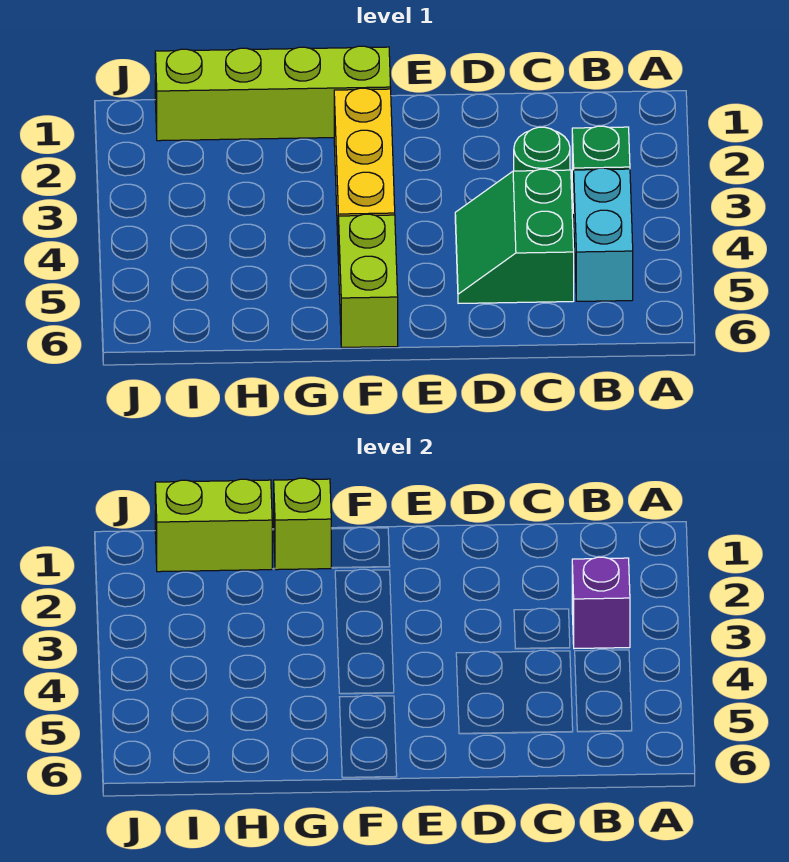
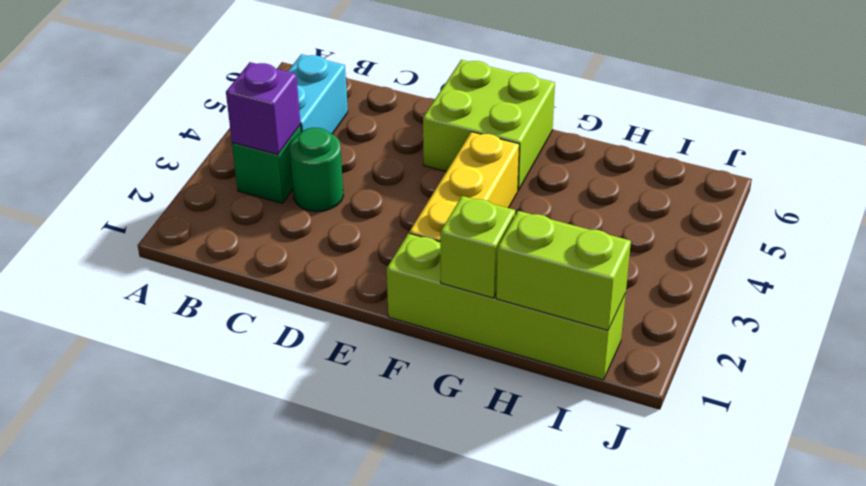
green slope C4:D5 level 1 top C -> none
lime brick F5:F6 level 1 -> lime brick E5:F6 level 1

